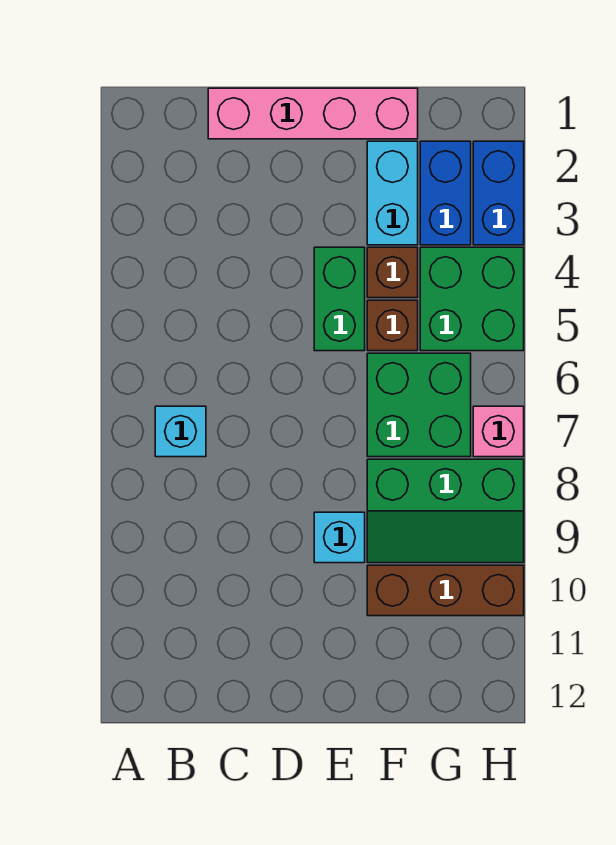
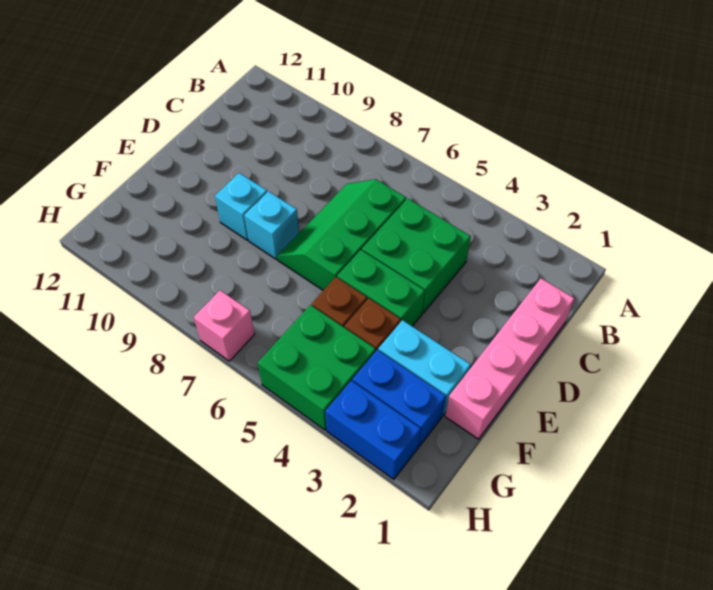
cyan brick B7 level 1 -> cyan brick E8 level 1
green brick F6:G7 level 1 -> green brick C4:D5 level 1
green slope F8:H9 level 1 top 8 -> green slope C6:E7 level 1 top 6
brown brick F10:H10 level 1 -> none

